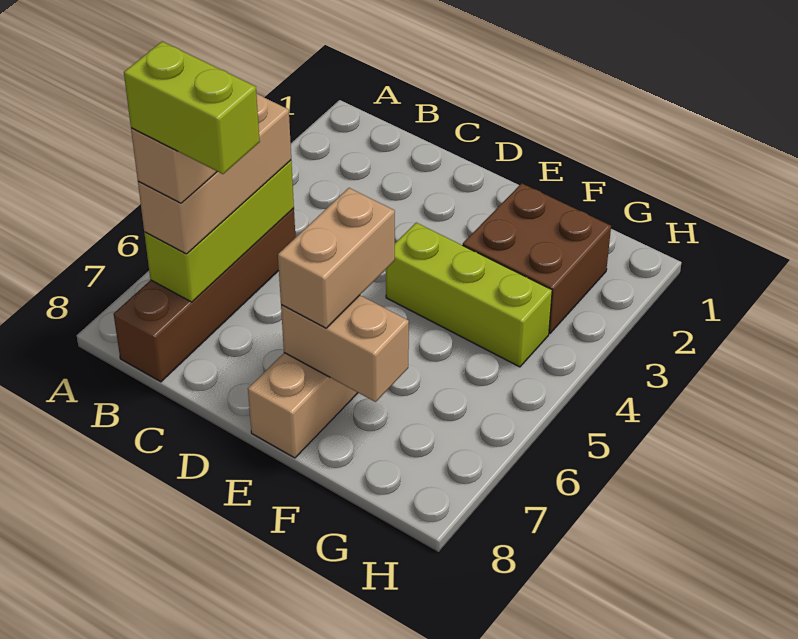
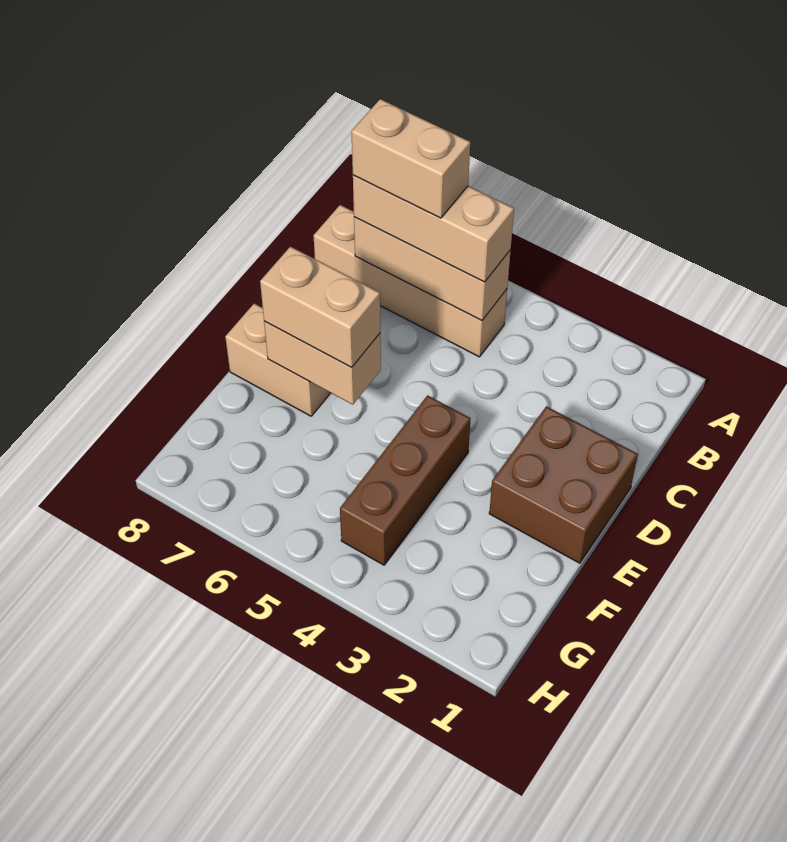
brown brick B5:B8 level 1 -> tan brick B5:B8 level 1
lime brick B5:B7 level 2 -> tan brick B5:B7 level 2
lime brick B7:C7 level 5 -> none
lime brick E4:G4 level 1 -> brown brick E4:G4 level 1
tan brick E7:F7 level 2 -> tan brick E6:E7 level 2
brown brick F2:G3 level 1 -> brown brick D1:E2 level 1

